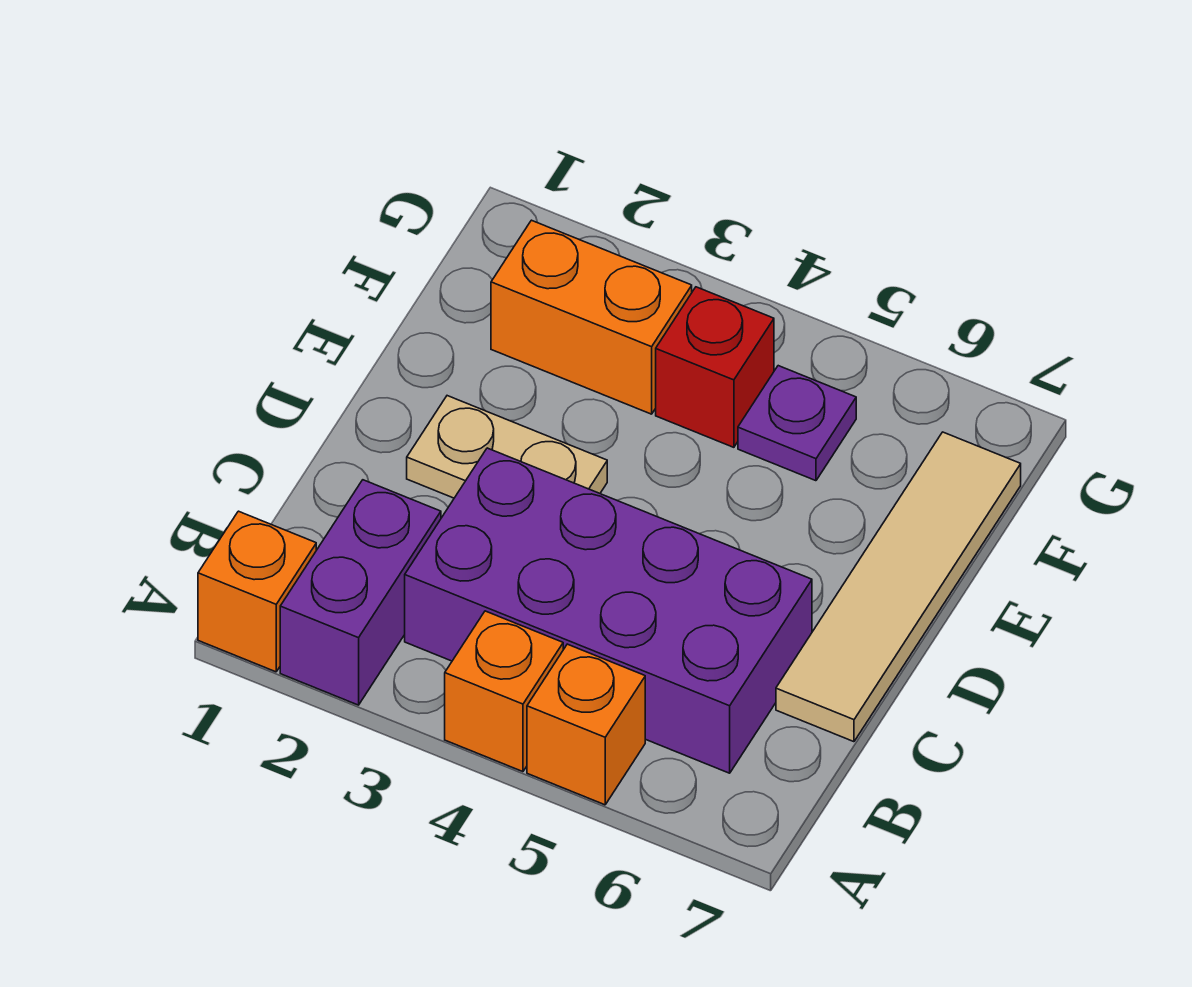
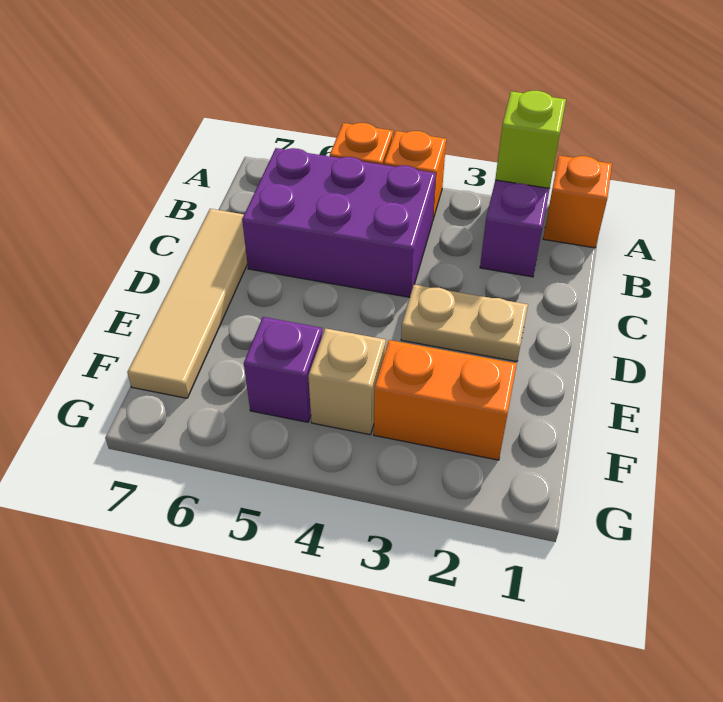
none -> lime brick A2 level 2
purple brick B3:C6 level 1 -> purple brick B4:C6 level 1
red brick F4 level 1 -> tan brick F4 level 1
purple plate F5 level 1 -> purple brick F5 level 1

